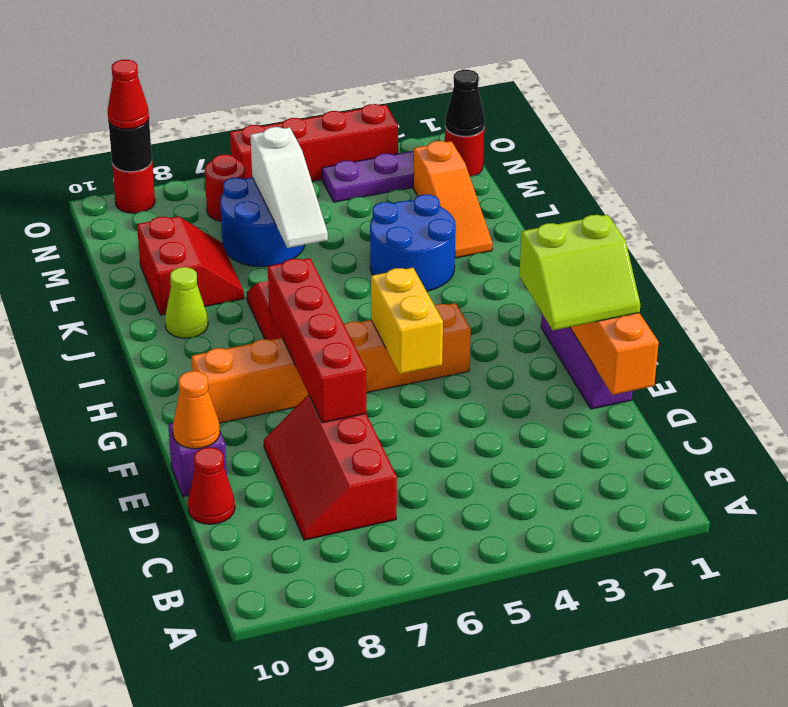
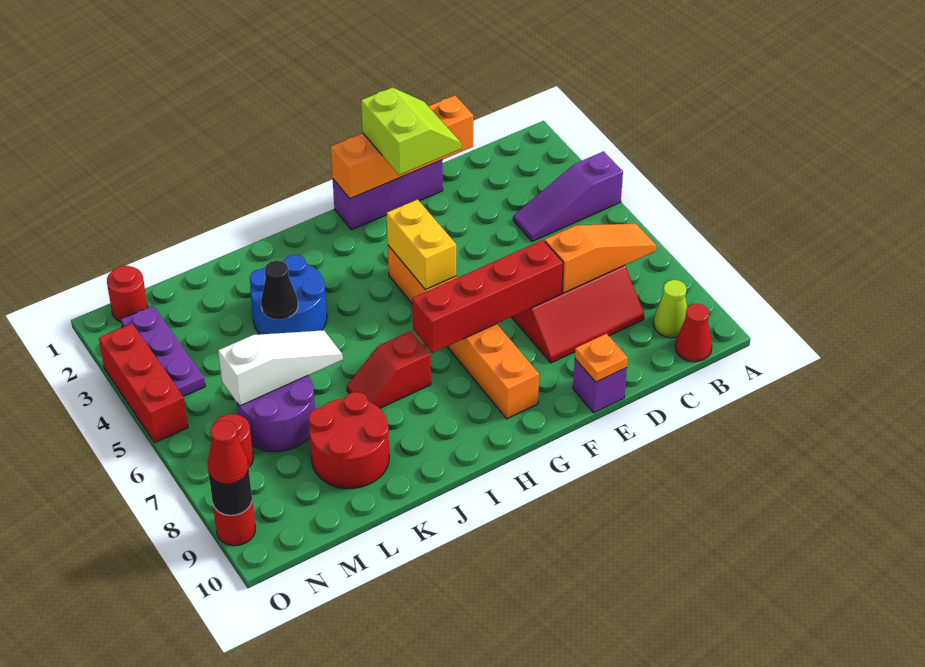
none -> purple slope A4:C4 level 1 top A
red cone D10 level 1 -> red cone B10 level 1
orange cone E10 level 2 -> orange plate E10 level 2
yellow brick F5:G5 level 2 -> yellow brick G4:G5 level 2
lime cone J9 level 1 -> lime cone B9 level 1
orange slope K2:M2 level 1 top M -> orange slope B7:D7 level 2 top D
red slope K8:L9 level 1 top 9 -> red round brick K8:L9 level 1
blue round brick L6:M7 level 1 -> purple round brick L6:M7 level 1
black cone N1 level 2 -> black cone K4 level 2
red brick O3:O6 level 1 -> red brick O3:O5 level 1

